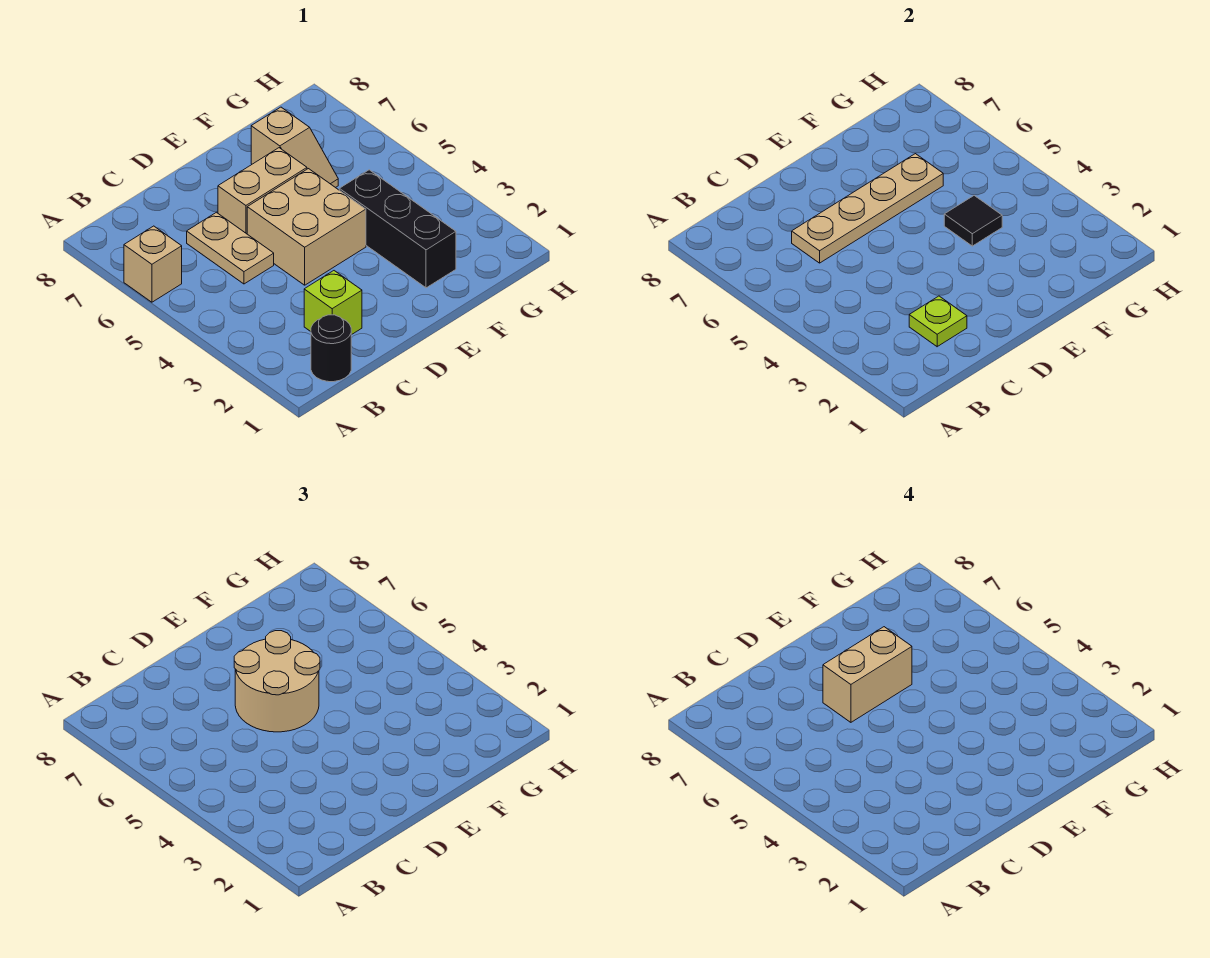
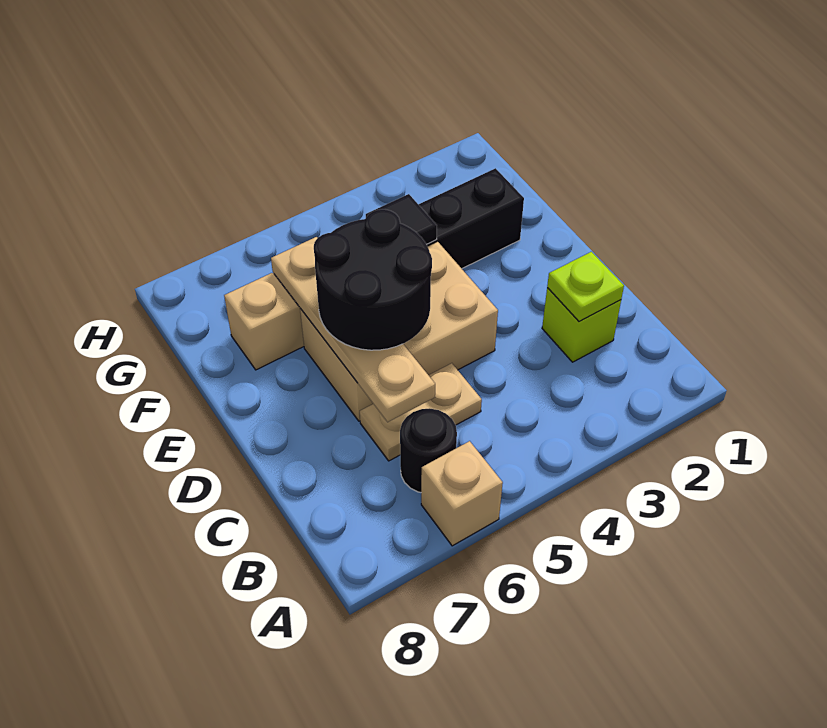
black round brick B1 level 1 -> black round brick B6 level 1
tan round brick D5:E6 level 3 -> black round brick D5:E6 level 3
tan brick D6:E6 level 4 -> none

